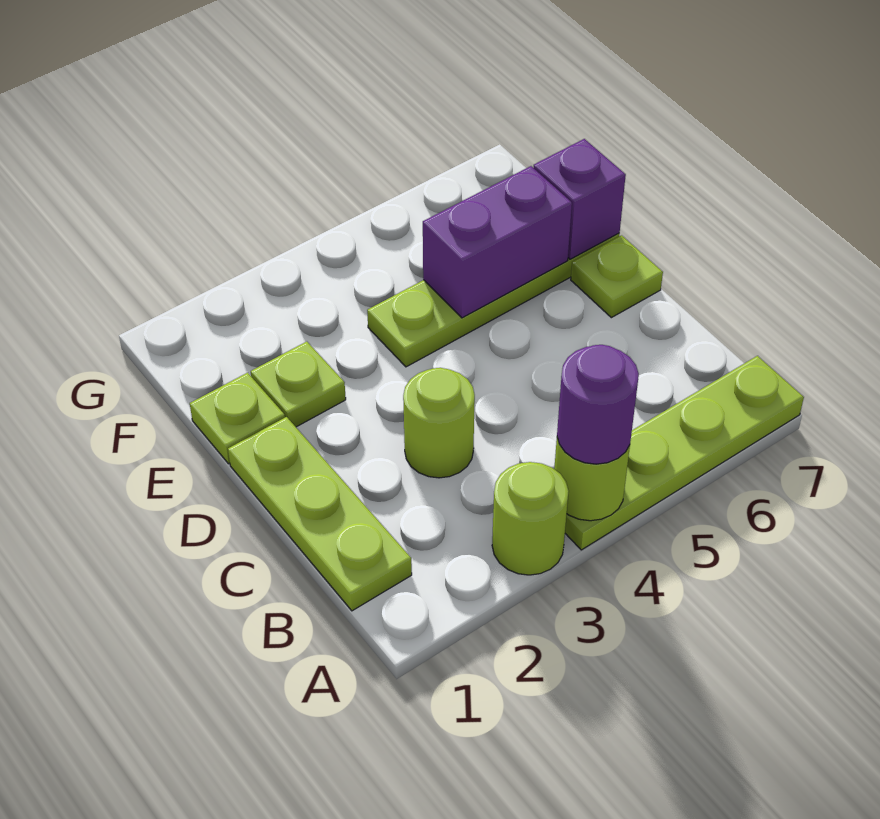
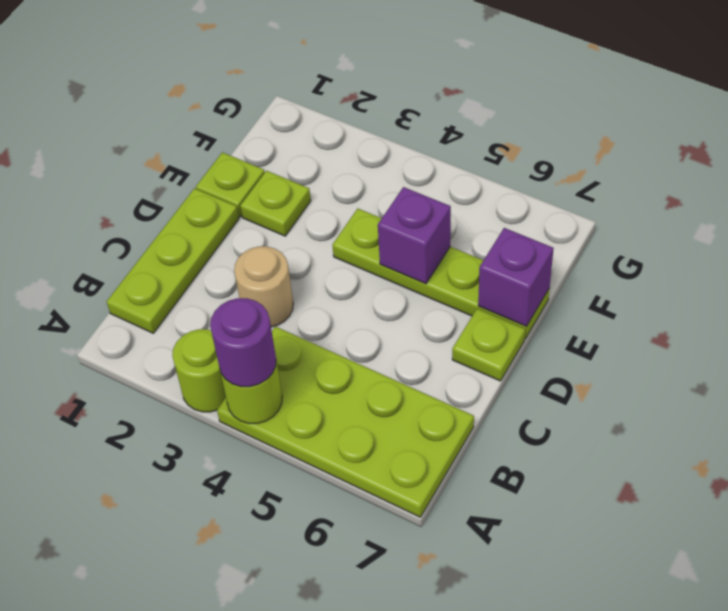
lime plate A4:A7 level 1 -> lime plate A4:B7 level 1
lime round brick C3 level 1 -> tan round brick C3 level 1
purple brick E5:E6 level 2 -> purple brick E5 level 2

